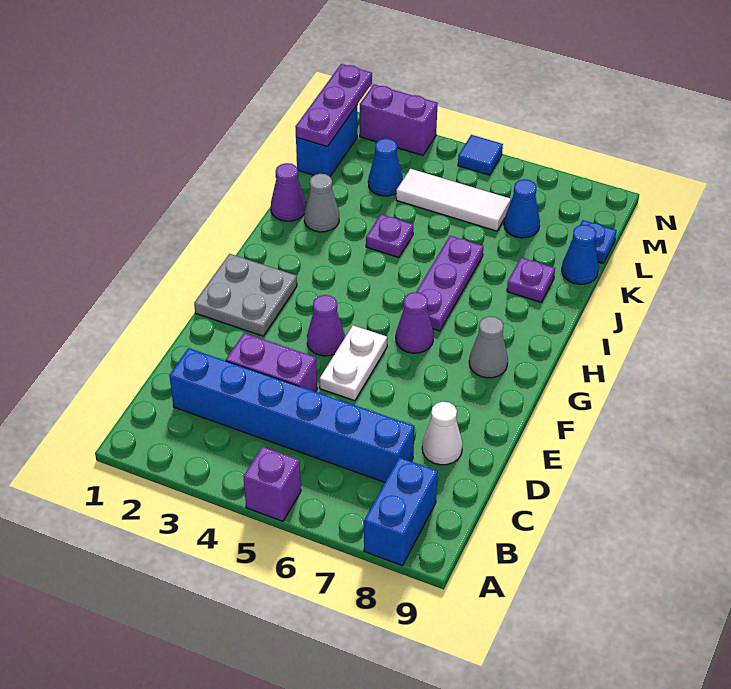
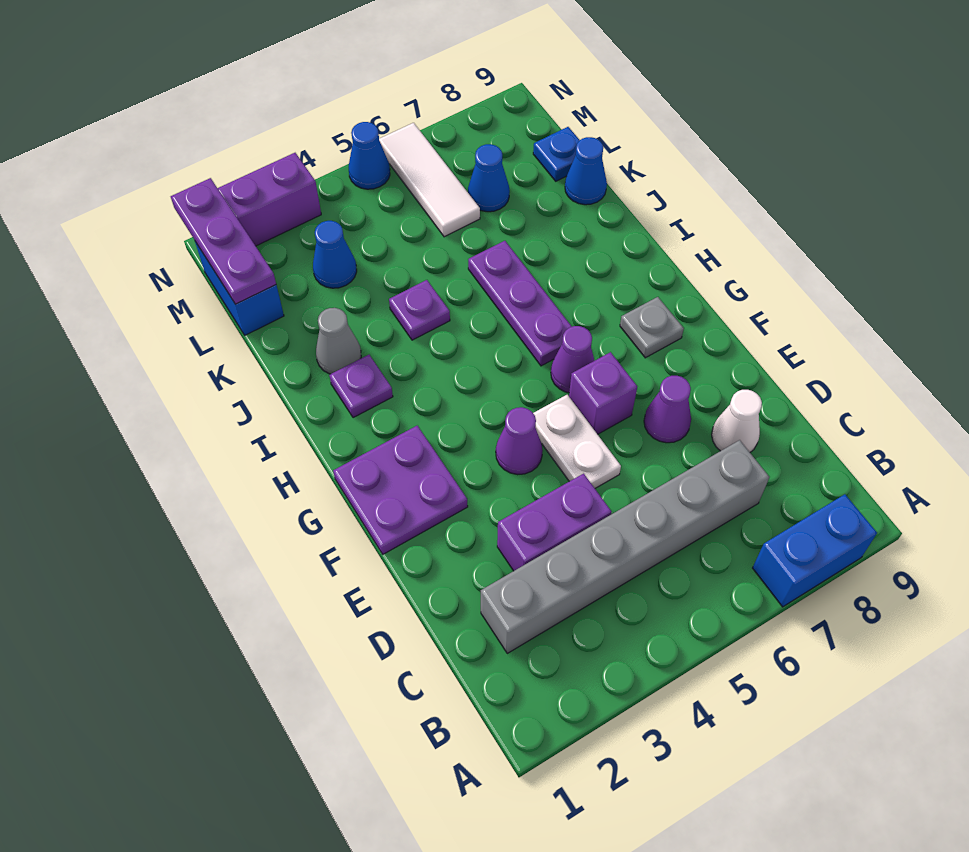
purple brick A5 level 1 -> purple brick F6 level 1
blue brick A8:B8 level 1 -> blue brick A7:A8 level 1
blue brick C2:C7 level 1 -> grey brick C2:C7 level 1
grey plate F1:G2 level 1 -> purple plate F1:G2 level 1
grey cone G8 level 1 -> grey plate G8 level 1
purple cone J1 level 1 -> purple cone E7 level 1
purple plate J8 level 1 -> purple plate I2 level 1
white tile L4:L6 level 1 -> white tile L6:N6 level 1
blue tile N5 level 1 -> blue cone N5 level 1

